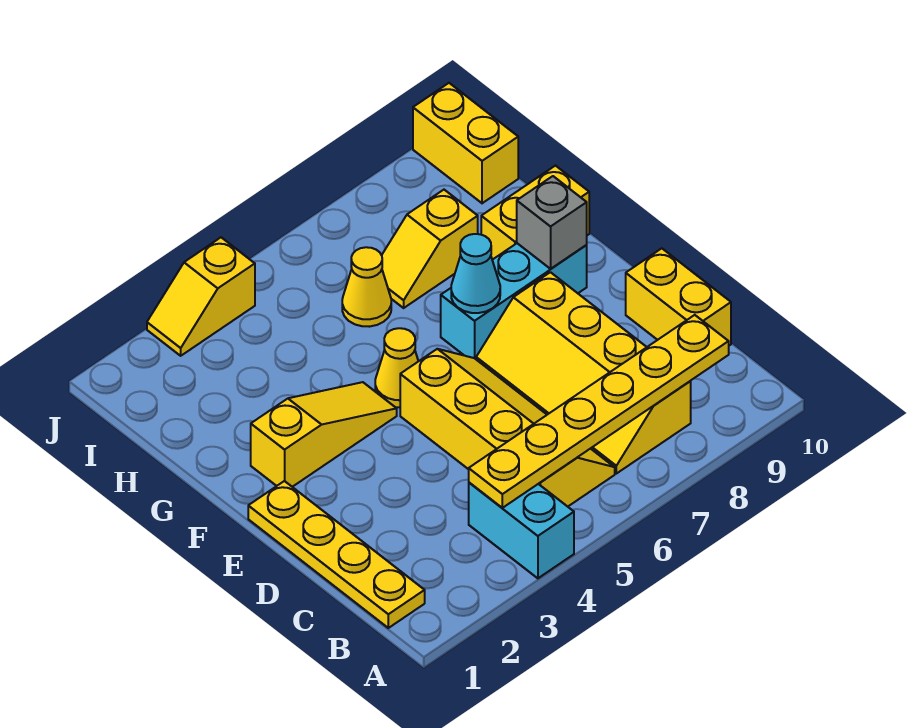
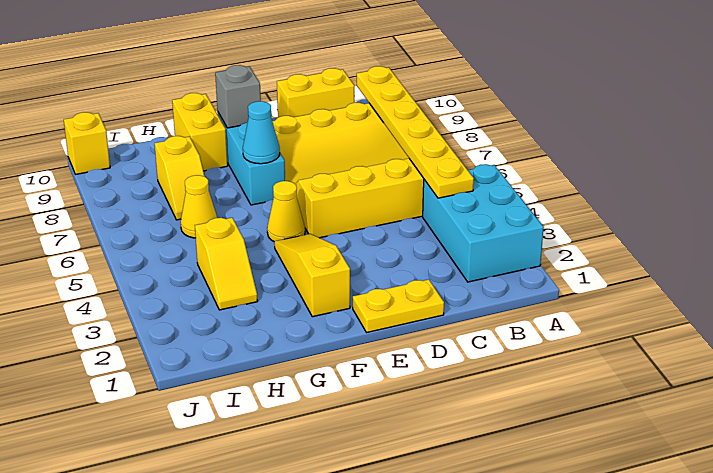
cyan brick A4:B4 level 1 -> cyan brick A2:B4 level 1
yellow plate B1:E1 level 1 -> yellow plate D1:E1 level 1
yellow brick I10:J10 level 1 -> yellow brick J10 level 1
yellow slope J3:J4 level 1 top 4 -> yellow slope H3:H4 level 1 top 4

